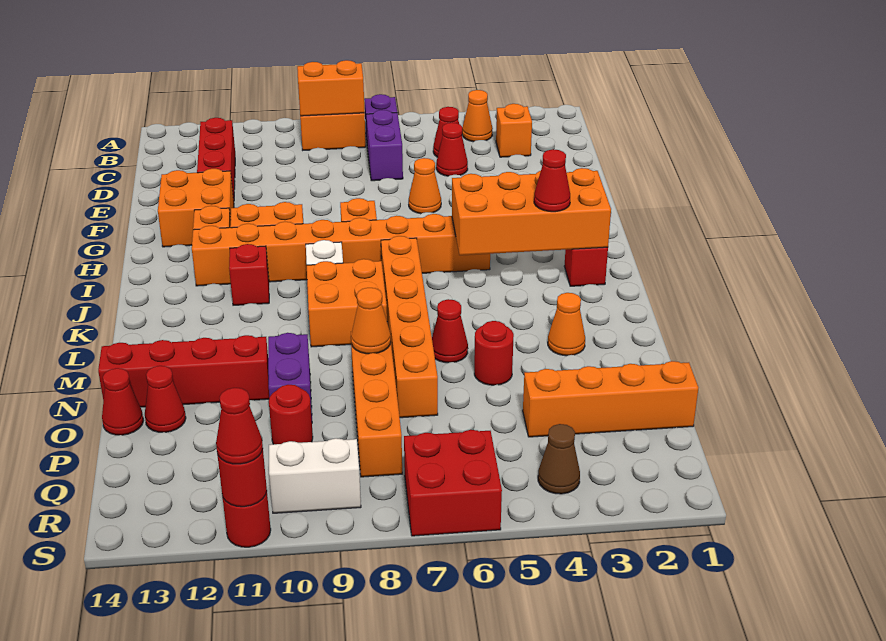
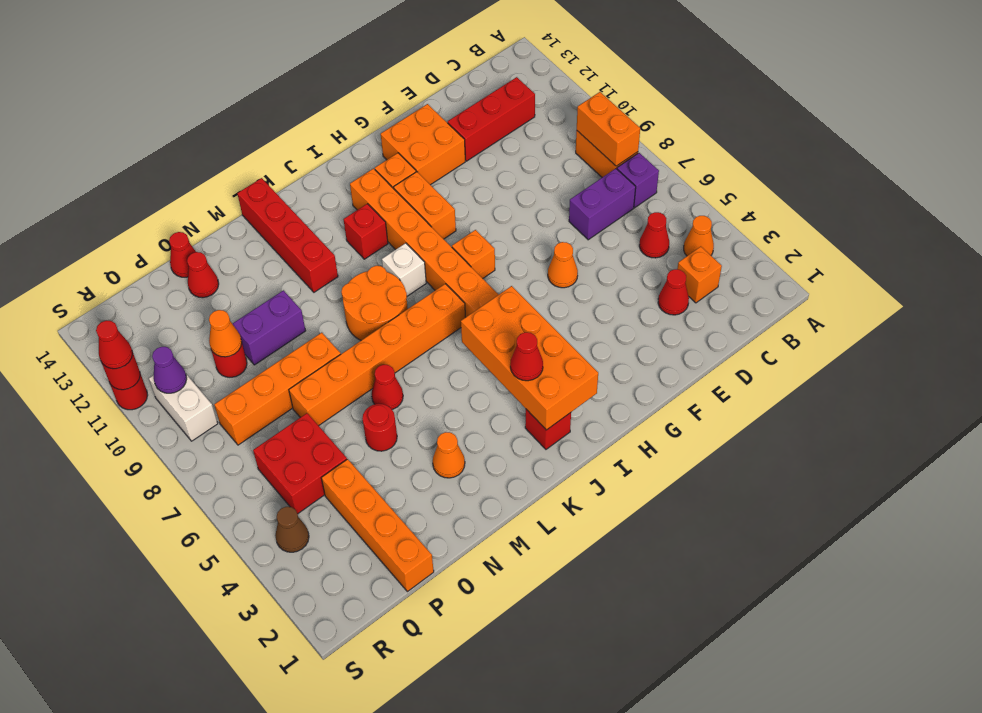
red cone D5 level 1 -> red cone D3 level 1
orange brick K8:L9 level 1 -> orange round brick K8:L9 level 1
orange cone N8 level 2 -> orange cone P10 level 2
red brick N11:N14 level 1 -> red brick L11:L14 level 1
red brick R6:S7 level 1 -> red brick P5:Q6 level 1
none -> purple cone R10 level 2

